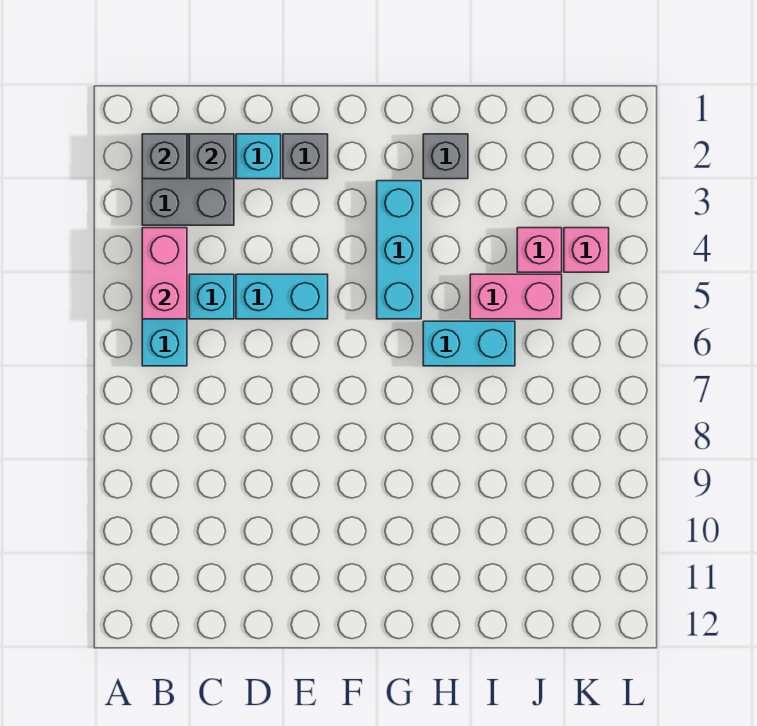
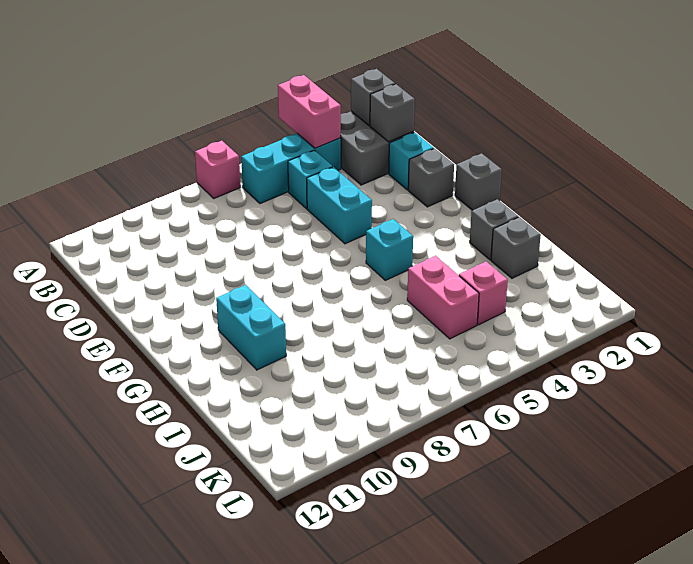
pink brick B4:B5 level 2 -> pink brick A4:B4 level 2
none -> grey brick F1 level 1
cyan brick G3:G5 level 1 -> cyan brick G5 level 1
cyan brick H6:I6 level 1 -> cyan brick G10:H10 level 1
none -> grey brick I2 level 1
pink brick K4 level 1 -> pink brick A7 level 1

